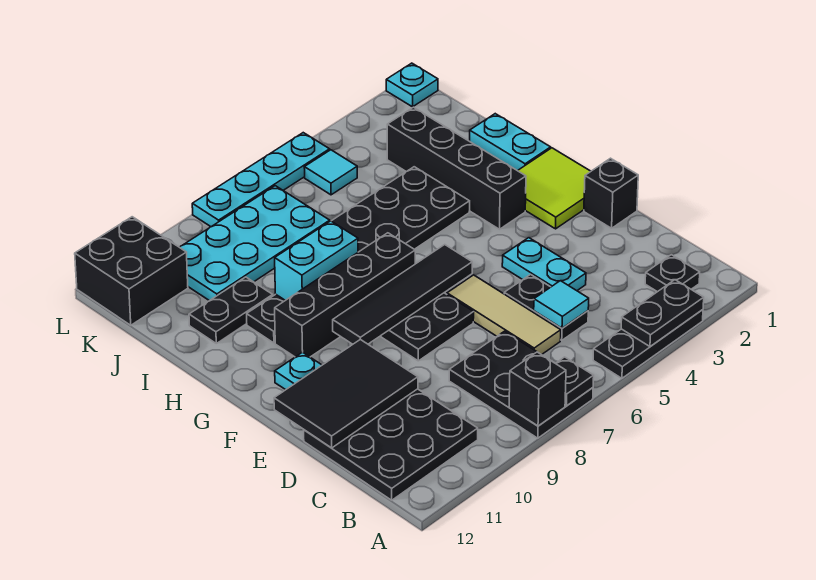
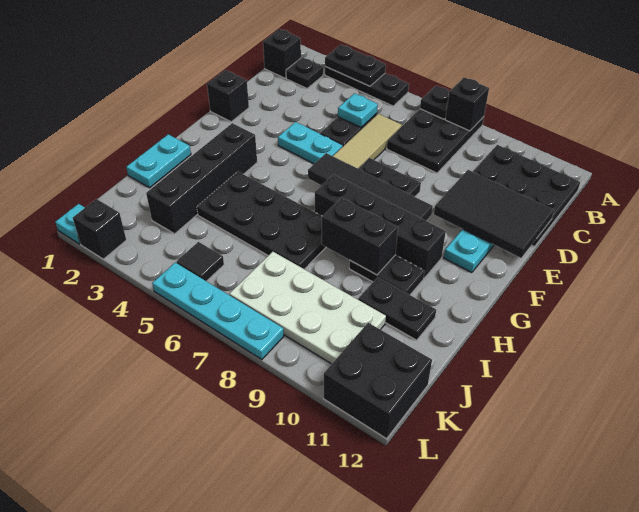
none -> black brick B1 level 1
cyan tile C5 level 2 -> cyan plate C5 level 2
cyan plate D4:E4 level 1 -> cyan plate E4:E5 level 1
lime tile F1:G2 level 1 -> none
cyan brick H8:H9 level 2 -> black brick H8:H9 level 2
cyan plate J7:K10 level 1 -> white plate J7:K10 level 1
cyan tile K5 level 1 -> black tile K5 level 1
none -> black brick L2 level 1

